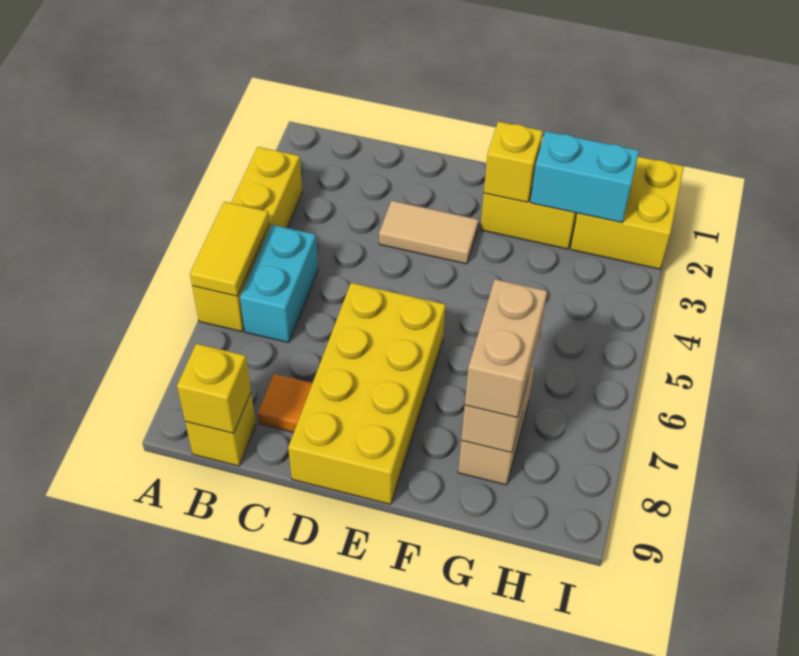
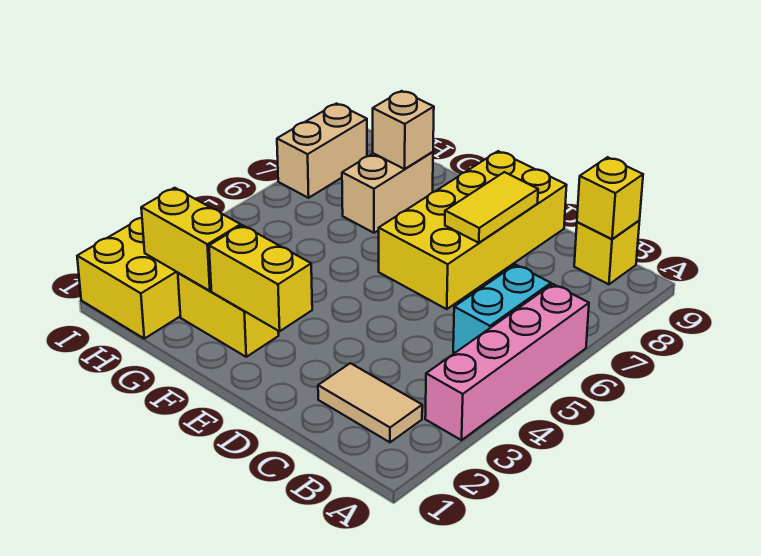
yellow brick A3:A6 level 1 -> pink brick A3:A6 level 1
yellow tile A5:A6 level 2 -> yellow tile D7:D8 level 2
orange tile C8 level 1 -> none
tan tile D3:E3 level 1 -> tan tile B2:C2 level 1
yellow brick F2 level 2 -> yellow brick E2:F2 level 2
cyan brick G2:H2 level 2 -> yellow brick G2:H2 level 2
tan brick G7:G8 level 3 -> tan brick I7:I8 level 1

